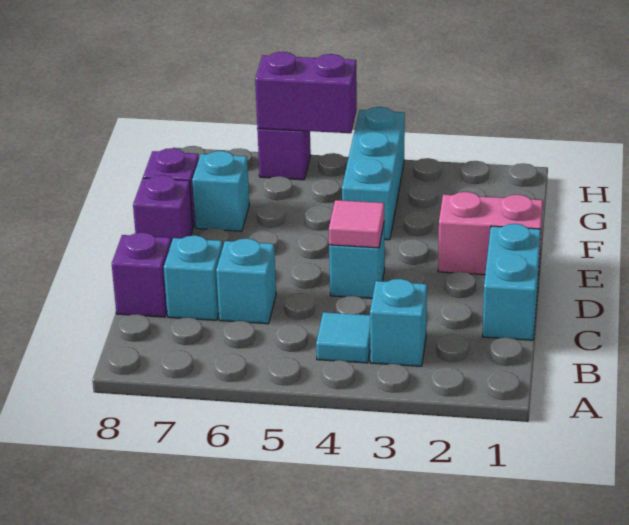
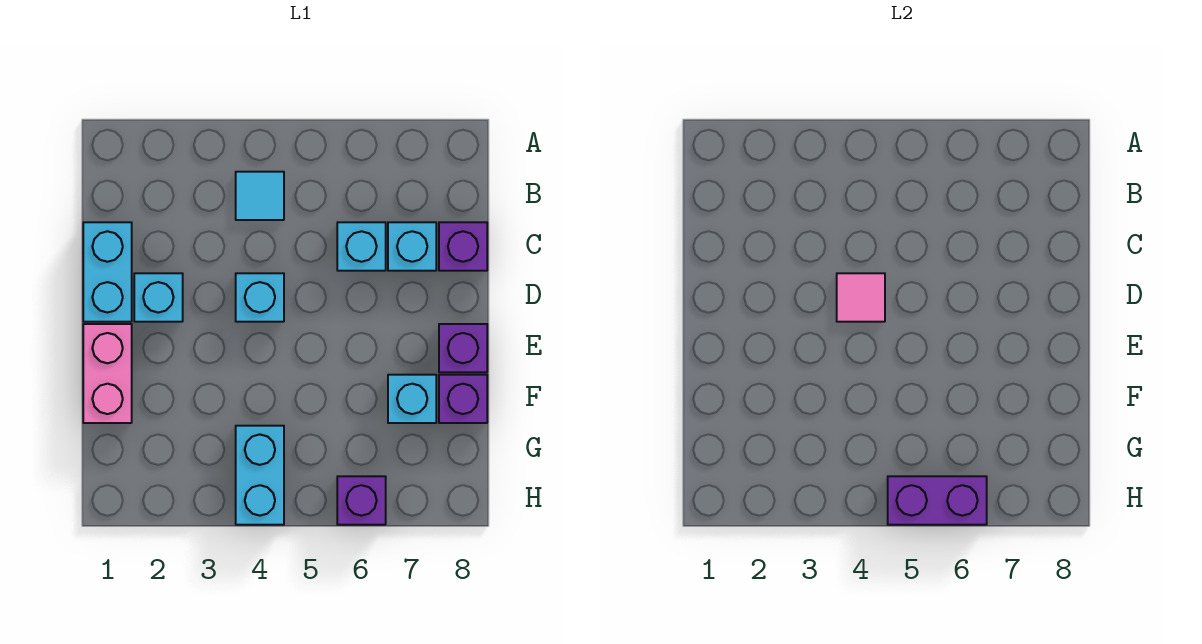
cyan brick B3 level 1 -> cyan brick D2 level 1
pink brick E1:E2 level 1 -> pink brick E1:F1 level 1
cyan brick F4:H4 level 1 -> cyan brick G4:H4 level 1

